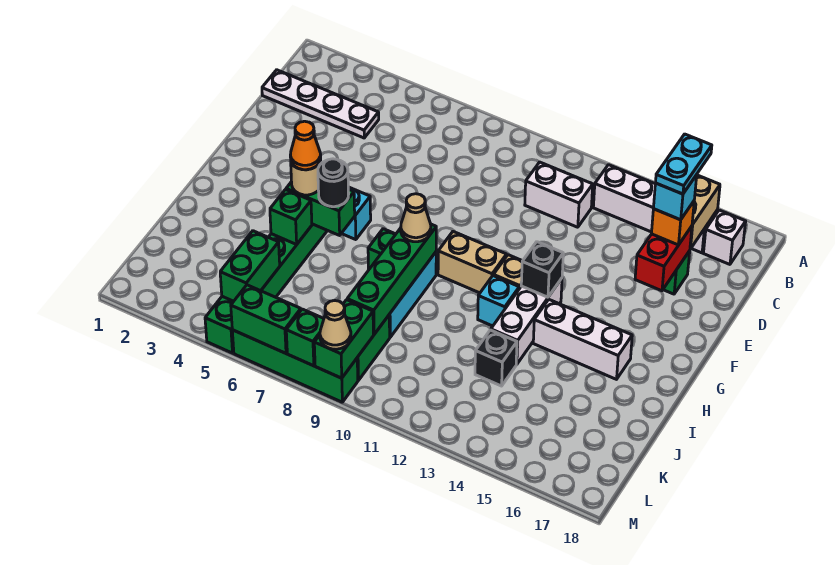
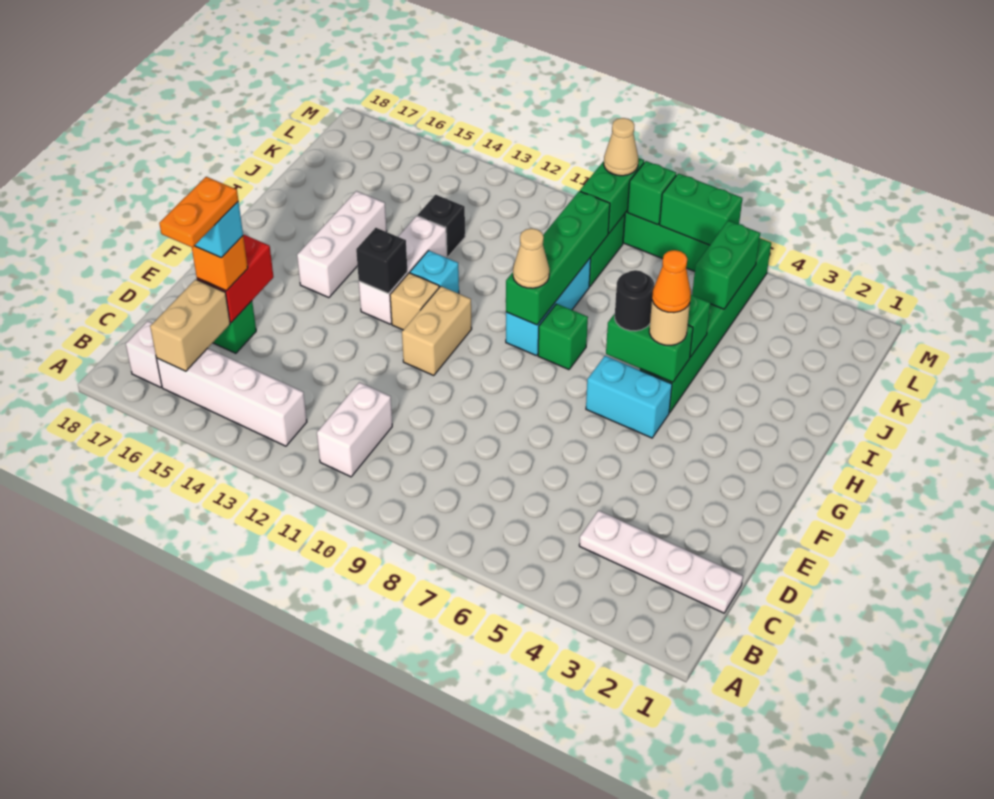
white brick C11:C12 level 1 -> white brick B11:C11 level 1
cyan plate C16:D16 level 5 -> orange plate C16:D16 level 5
tan brick G10:G11 level 1 -> tan brick F11:G11 level 1
white brick H14:H16 level 1 -> white brick G15:I15 level 1

